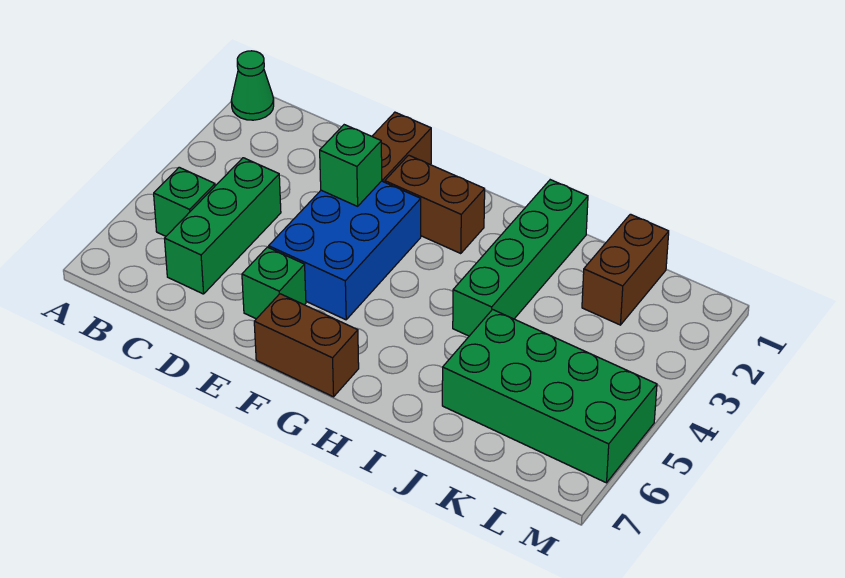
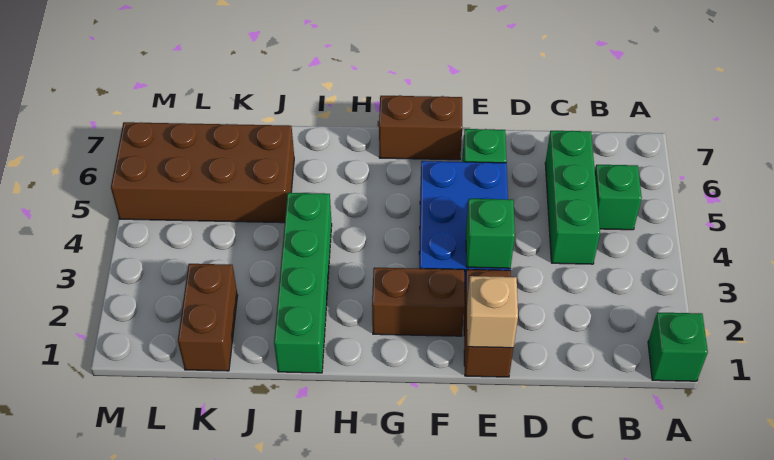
green cone A1 level 1 -> green brick A1 level 1
none -> tan brick E1 level 2
green brick J5:M6 level 1 -> brown brick J5:M6 level 1

